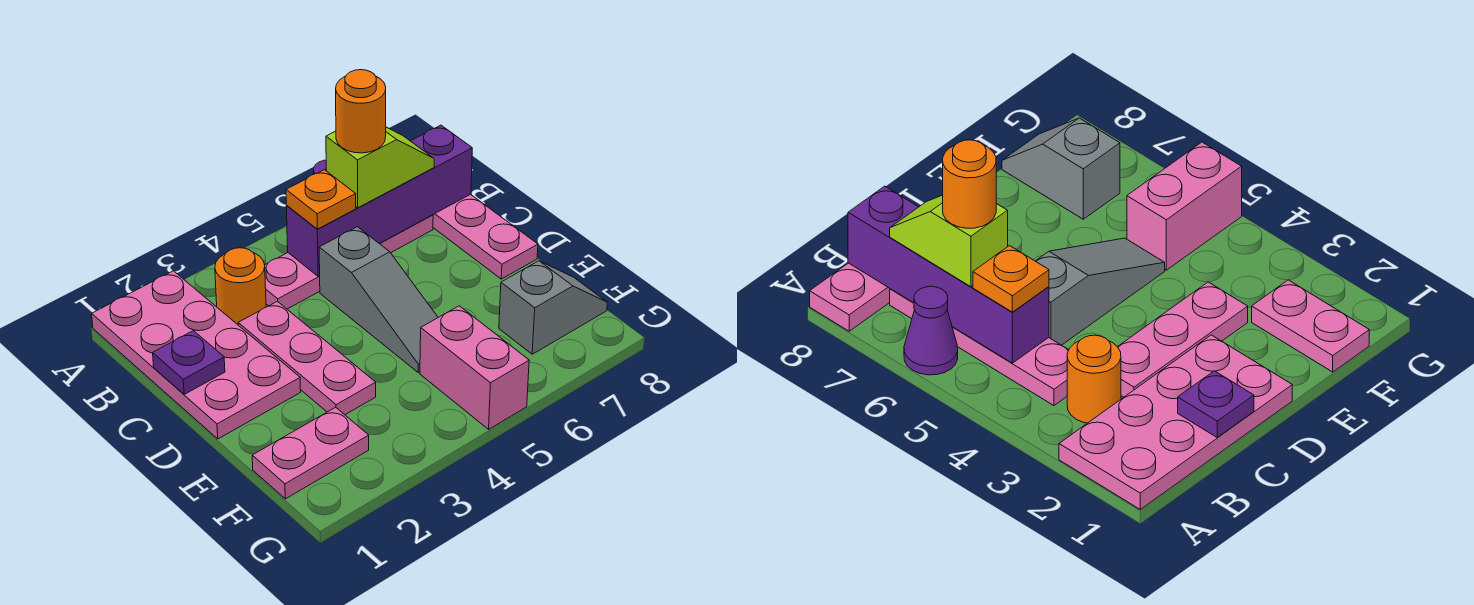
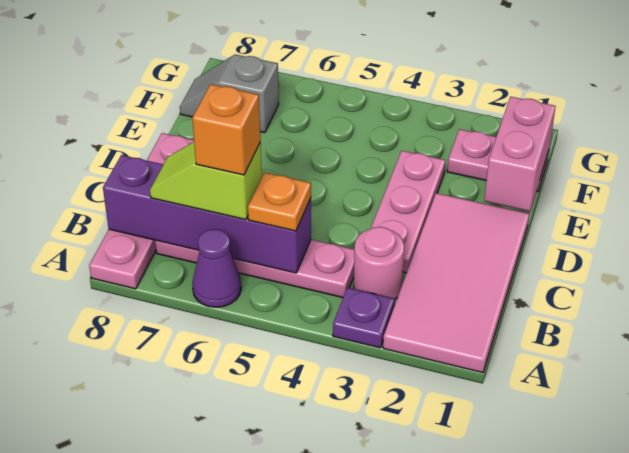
pink plate A1:D2 level 1 -> pink tile A1:D2 level 1
orange round brick B3 level 1 -> pink round brick B3 level 1
orange round brick B6 level 4 -> orange brick B6 level 4
purple plate C1 level 2 -> purple plate A3 level 1
grey slope C5:E5 level 1 top C -> none
pink brick F5:G5 level 1 -> pink brick E1:F1 level 2

